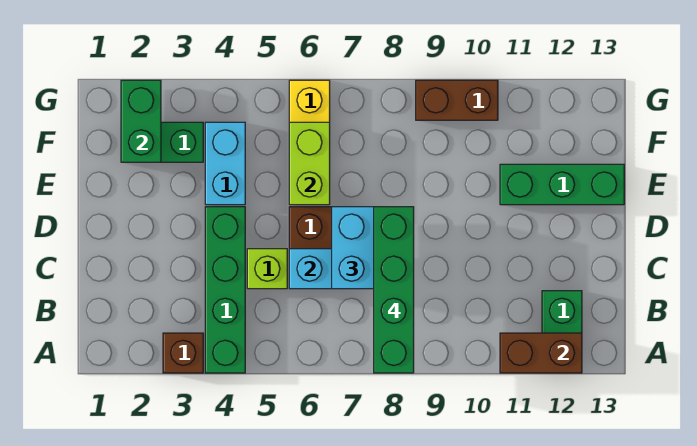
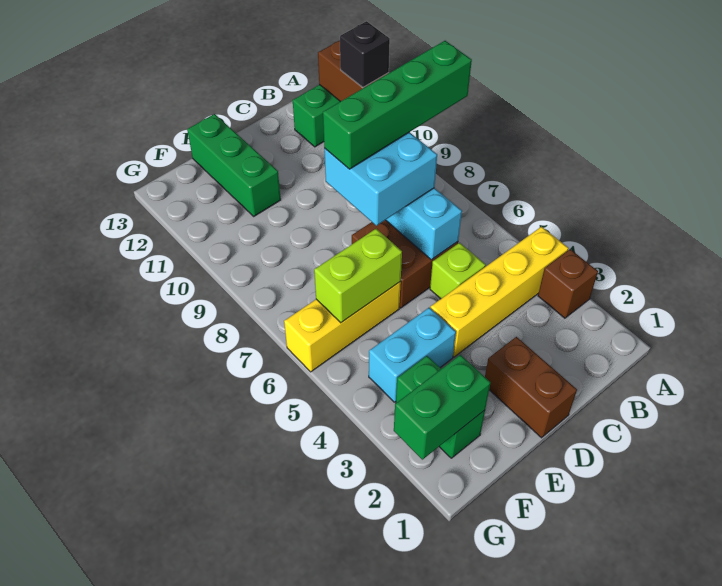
green brick A4:D4 level 1 -> yellow brick A4:D4 level 1
none -> black brick A11 level 3
brown brick G9:G10 level 1 -> brown brick D1:D2 level 1

